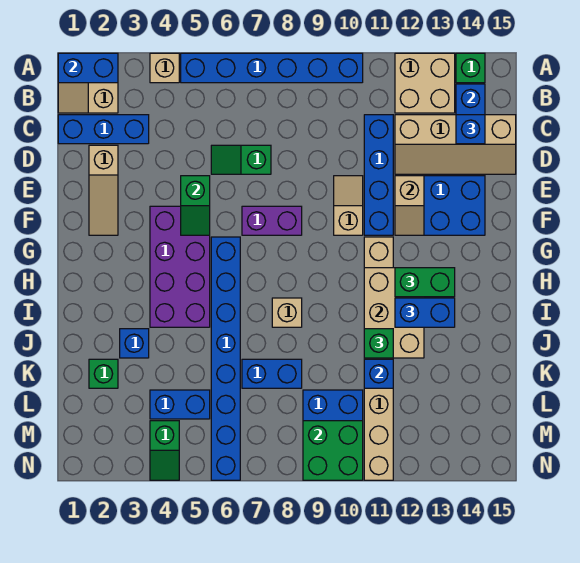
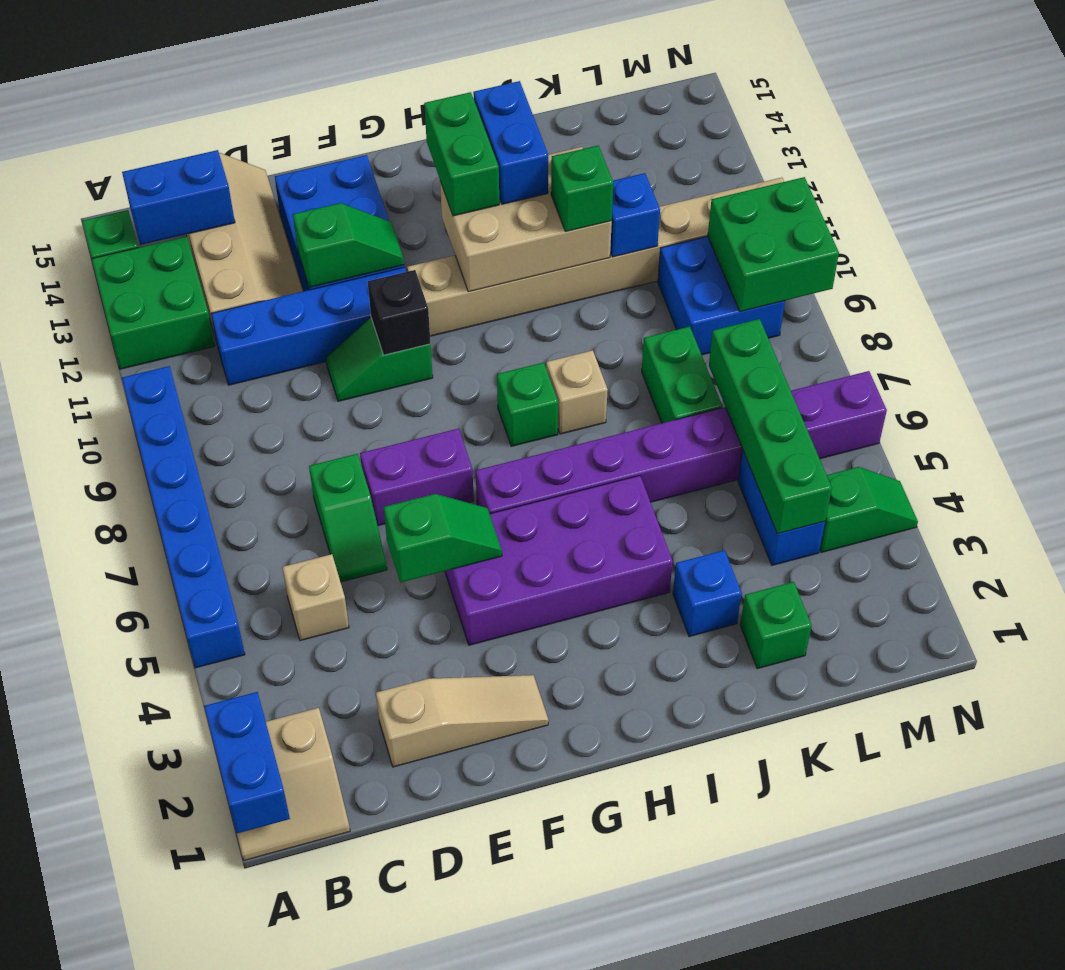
tan brick A4 level 1 -> tan brick C5 level 1
tan brick A12:B13 level 1 -> green brick A12:B13 level 1
blue brick C1:C3 level 1 -> none
blue brick C14 level 3 -> none
tan slope E10:F10 level 1 top F -> green slope E10:F10 level 1 top F
tan slope E12:F12 level 2 top E -> green slope E12:F12 level 2 top E
purple brick F7:F8 level 1 -> purple brick E7:F7 level 1
none -> black brick F10 level 2
blue brick G6:N6 level 1 -> purple brick G6:N6 level 1
none -> green brick H8 level 1
blue brick K7:K8 level 1 -> green brick K7:K8 level 1
none -> green brick L4:L7 level 2

